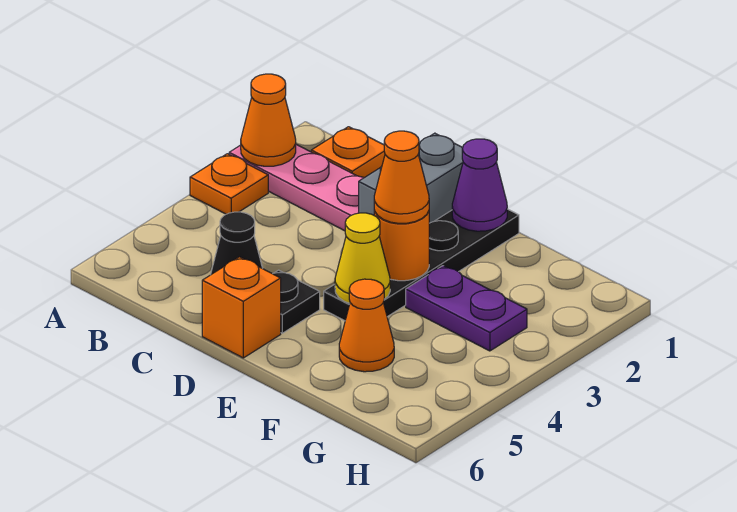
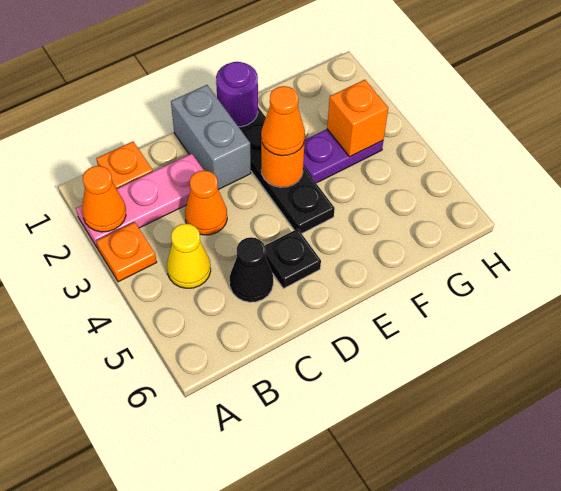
orange brick D6 level 1 -> orange brick G3 level 2
purple cone E1 level 2 -> purple round brick E1 level 2
yellow cone E4 level 2 -> yellow cone B4 level 1
orange cone F5 level 1 -> orange cone C3 level 1

